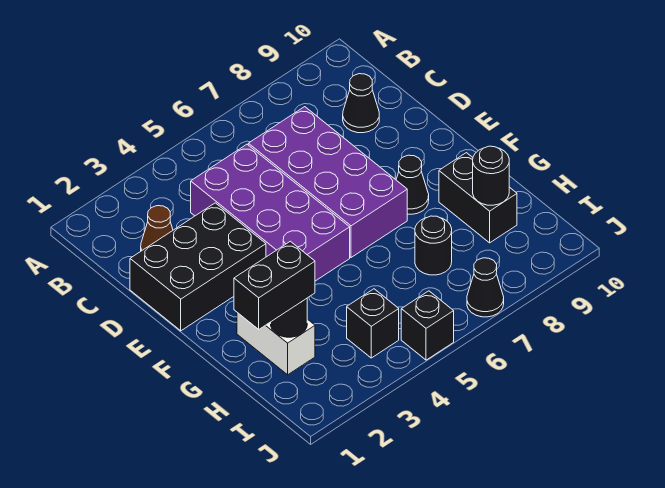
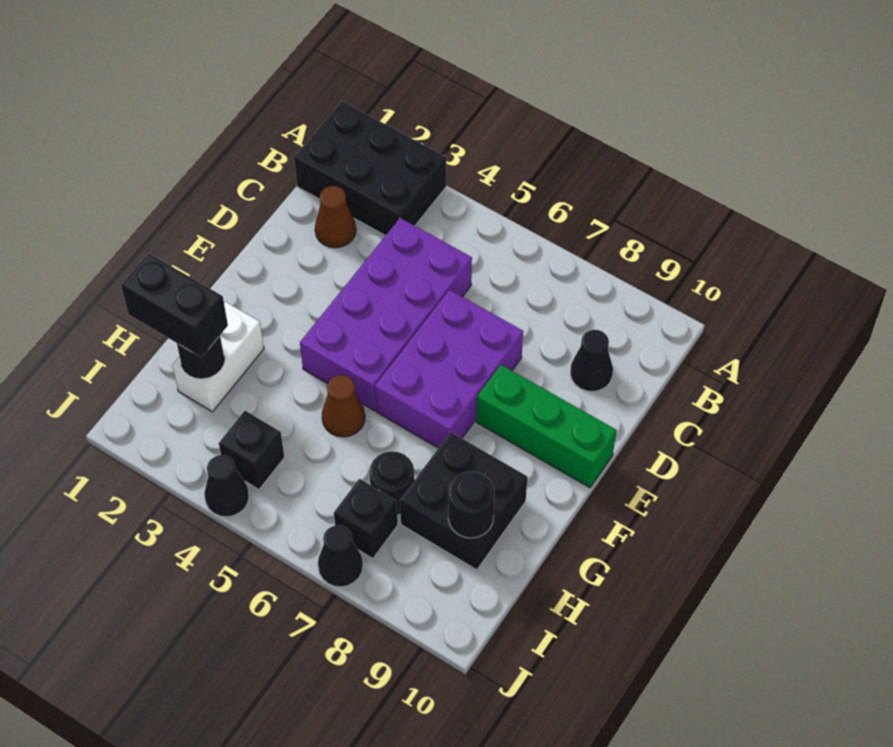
purple brick C6:F7 level 1 -> purple brick D6:F7 level 1
black brick D1:E3 level 1 -> black brick A1:B3 level 1
none -> green brick E8:E10 level 1
black cone F8 level 1 -> black cone J4 level 1
none -> brown cone G5 level 1
black brick G9:H9 level 1 -> black brick G8:H9 level 1
black brick J5 level 1 -> black brick I7 level 1

